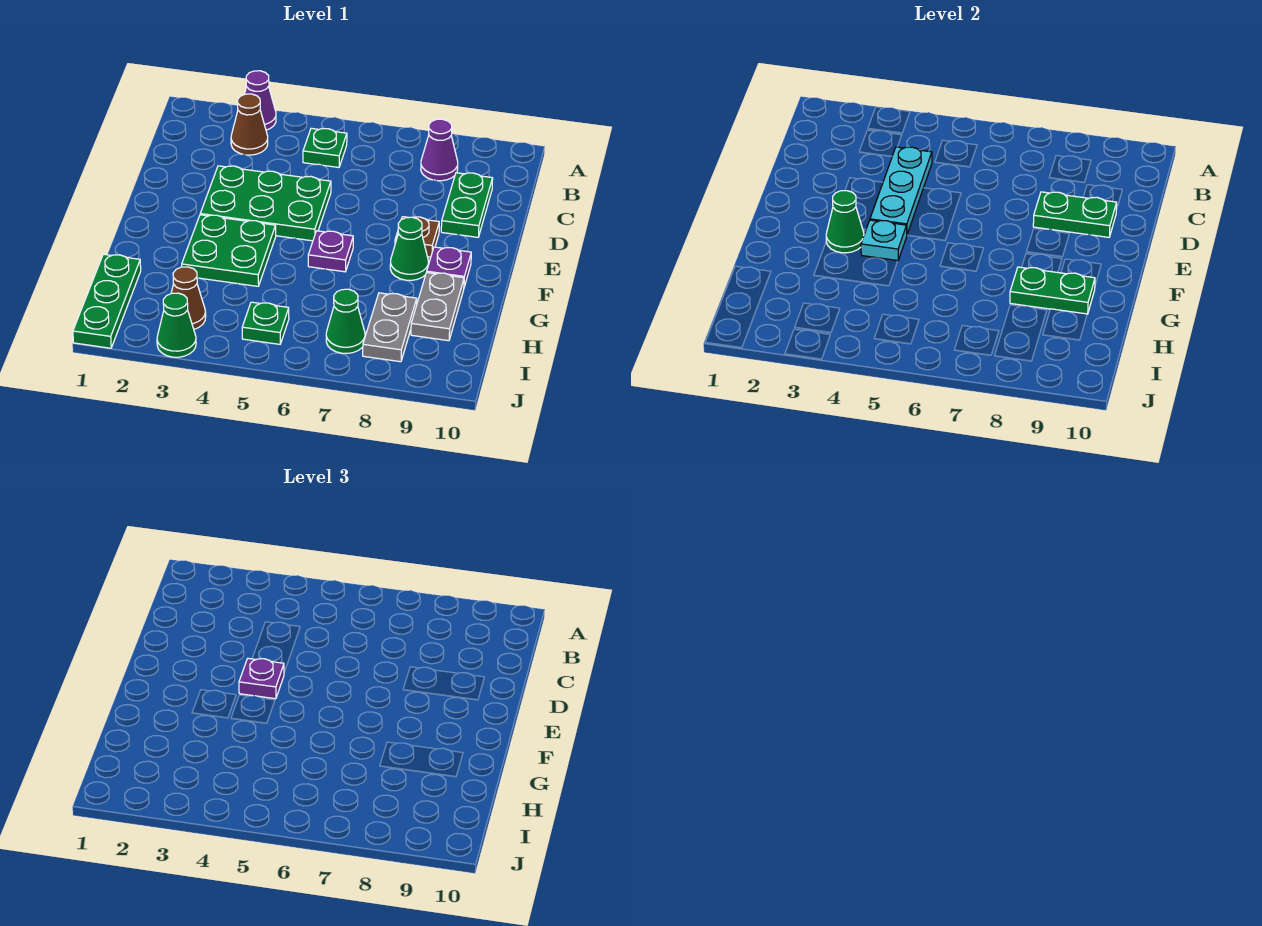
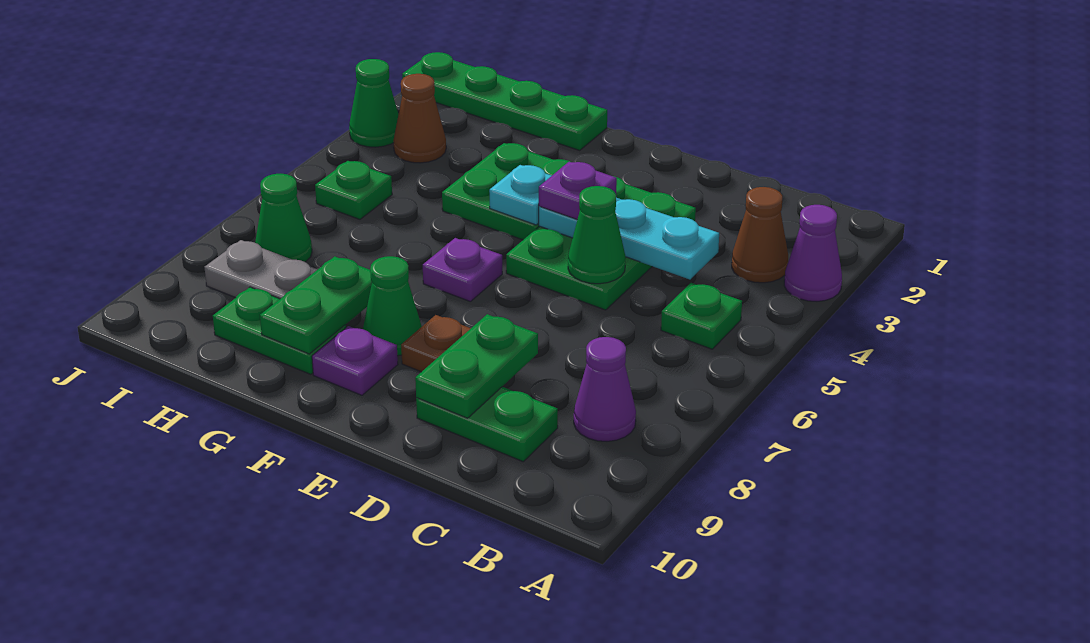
green cone F3 level 2 -> green cone D5 level 2
grey plate G9:H9 level 1 -> green plate G9:H9 level 1
green plate H1:J1 level 1 -> green plate G1:J1 level 1

